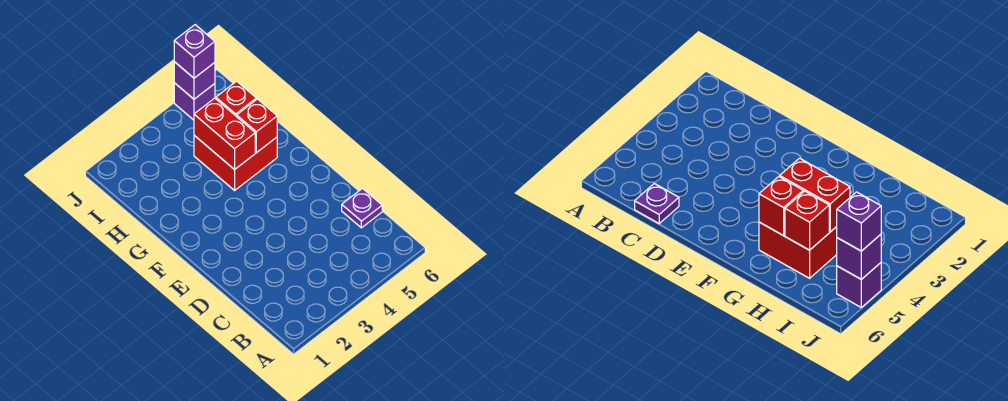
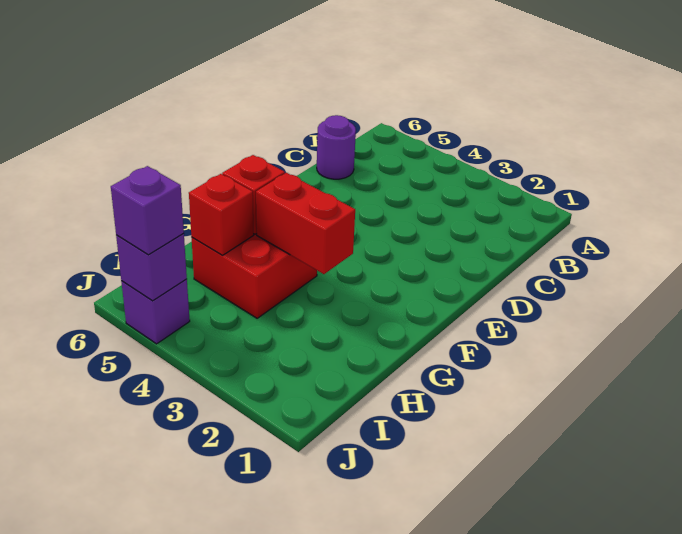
purple plate C6 level 1 -> purple round brick C6 level 1
red brick G4:H4 level 2 -> red brick G3:G4 level 2

